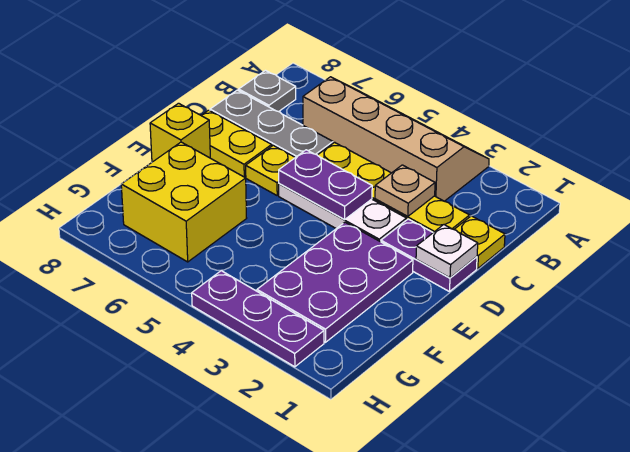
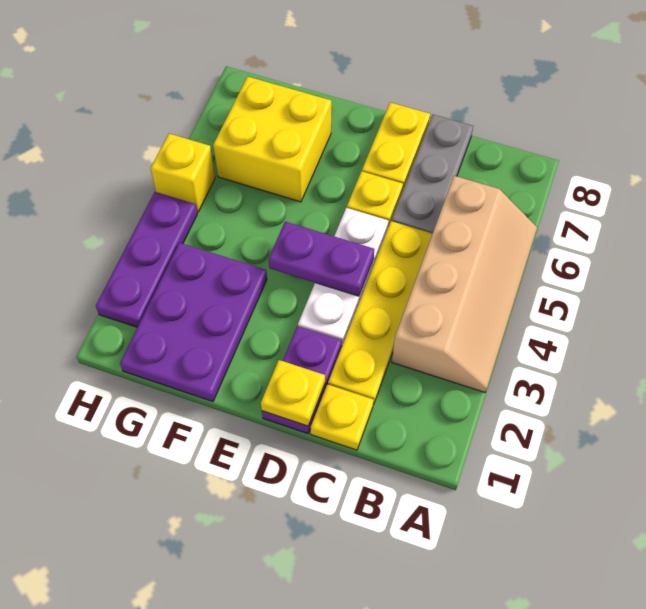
grey plate B8 level 1 -> none
tan plate C3 level 2 -> none
white plate D1 level 2 -> yellow plate D1 level 2
purple plate D4:D5 level 2 -> purple plate D4:E4 level 2
purple plate E2:G3 level 1 -> purple plate F1:G3 level 1
yellow brick E8 level 1 -> yellow brick H5 level 1

